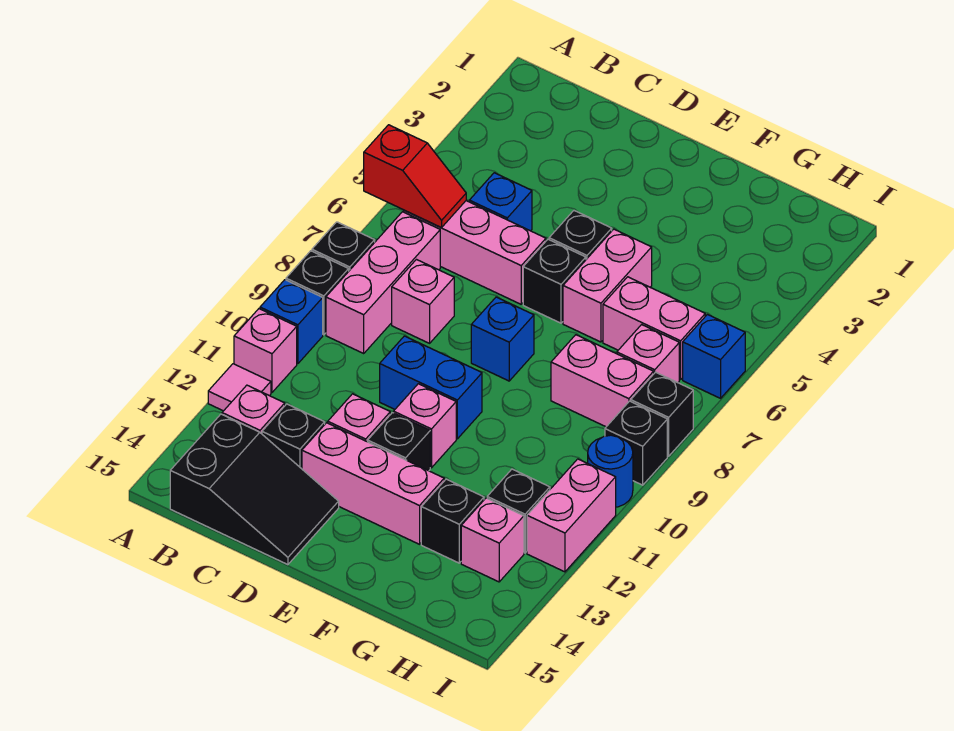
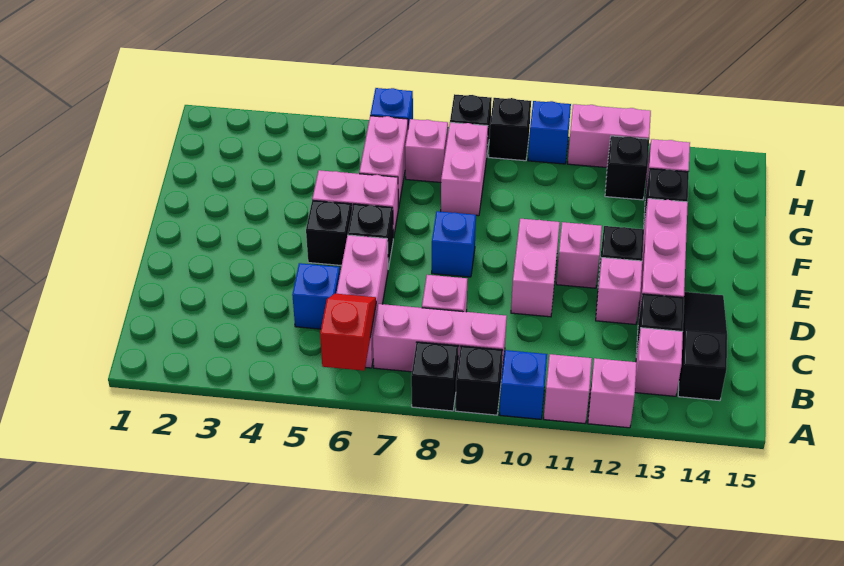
pink tile A12 level 1 -> pink brick A12 level 1
black slope B14:D15 level 1 top B -> black slope B14:D14 level 1 top B
blue brick D10:E10 level 1 -> pink brick D10:E10 level 1
blue round brick I10 level 1 -> blue brick I10 level 1

